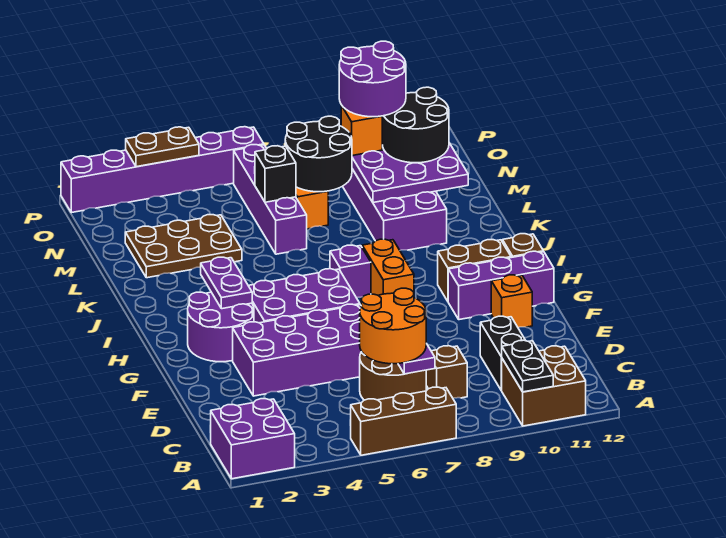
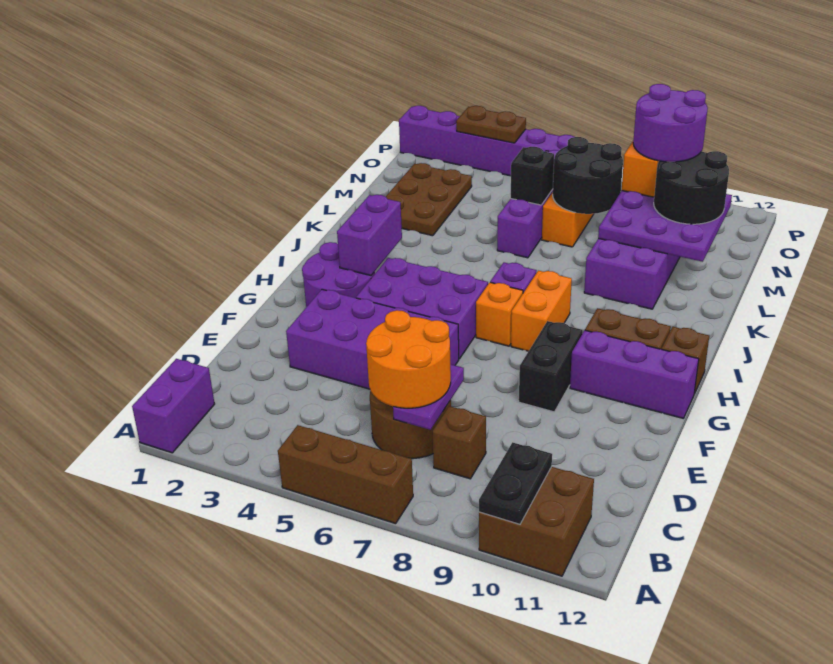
purple brick A1:B2 level 1 -> purple brick A1:B1 level 1
black brick C10:D10 level 1 -> black brick F9:G9 level 1
orange brick F11 level 1 -> orange brick H7 level 1
purple plate H3:I3 level 2 -> purple brick H3:I3 level 2
brown plate L2:M4 level 1 -> brown plate L2:N3 level 1

